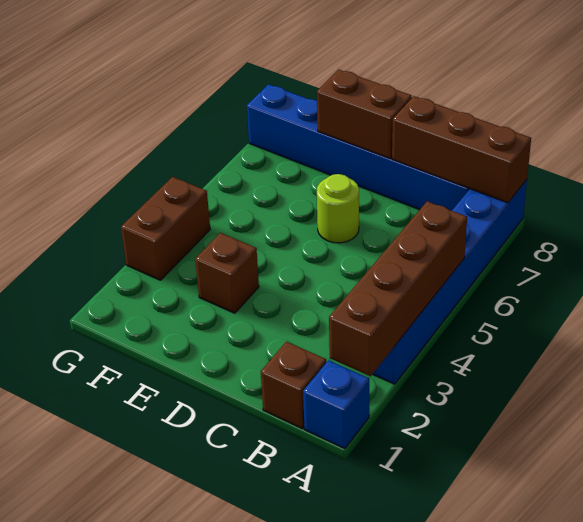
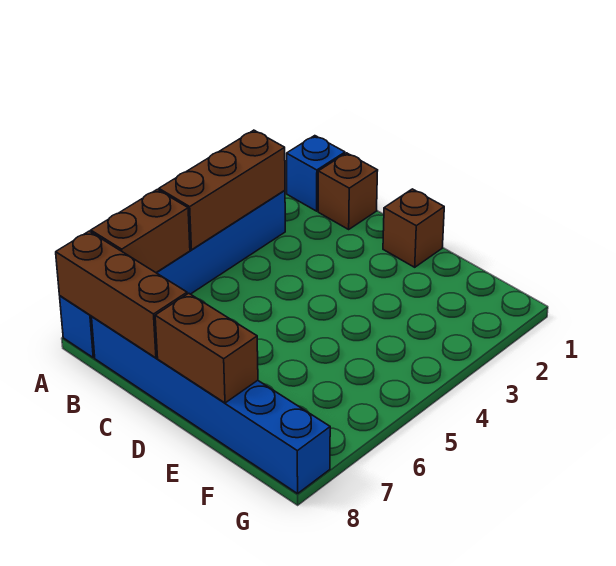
brown brick A2:A5 level 2 -> brown brick A3:A5 level 2
lime round brick D6 level 1 -> none
brown brick E3 level 1 -> brown brick D1 level 1
brown brick G3:G4 level 1 -> brown brick A6:A7 level 2

